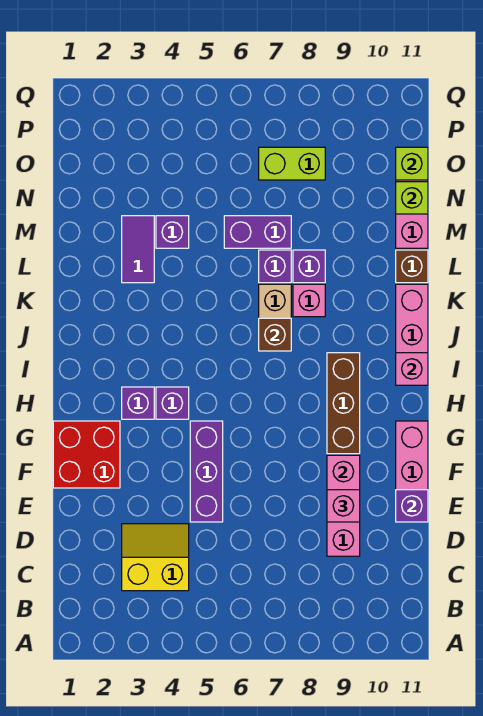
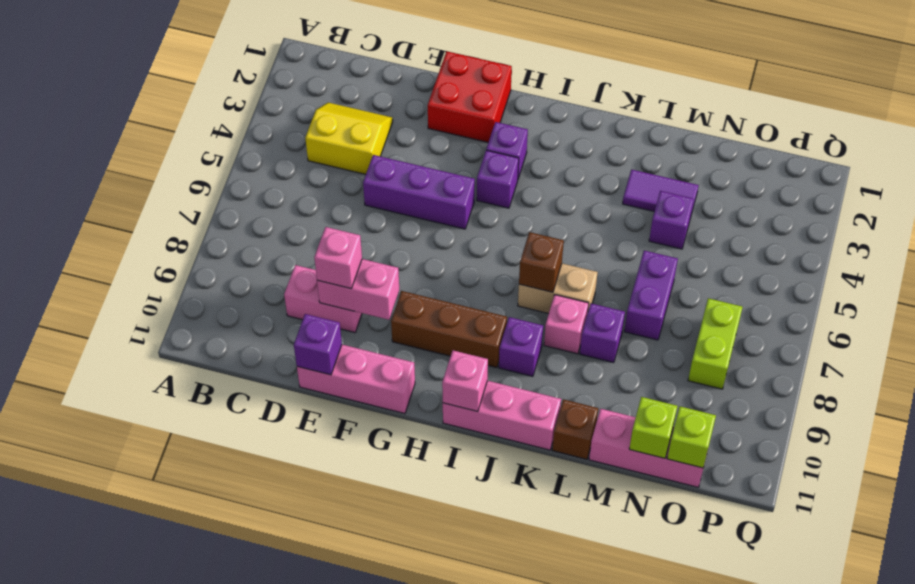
yellow slope C3:D4 level 1 top C -> yellow slope C3:D4 level 1 top 4
purple brick L7 level 1 -> purple brick J9 level 1

